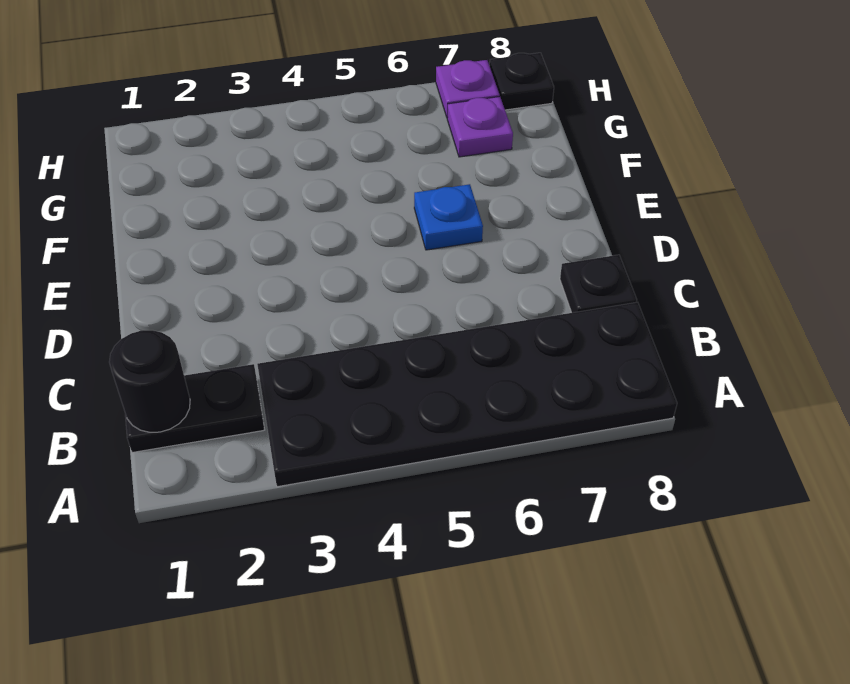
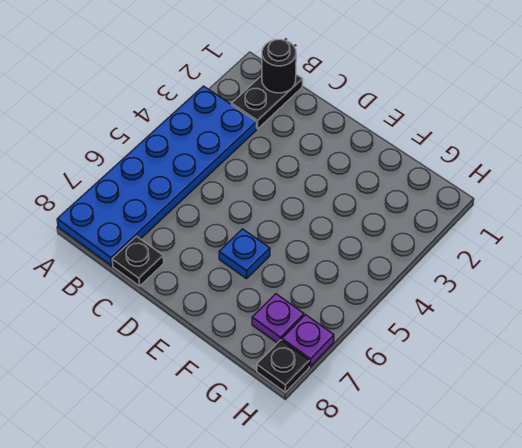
black plate A3:B8 level 1 -> blue plate A3:B8 level 1

